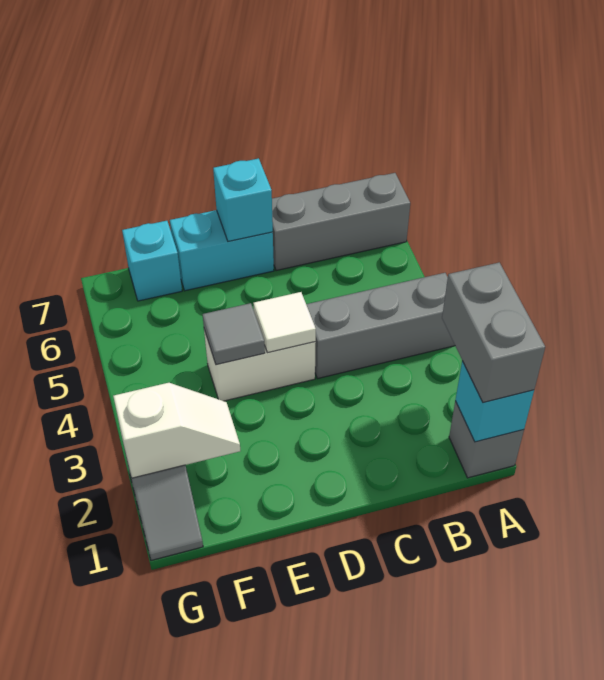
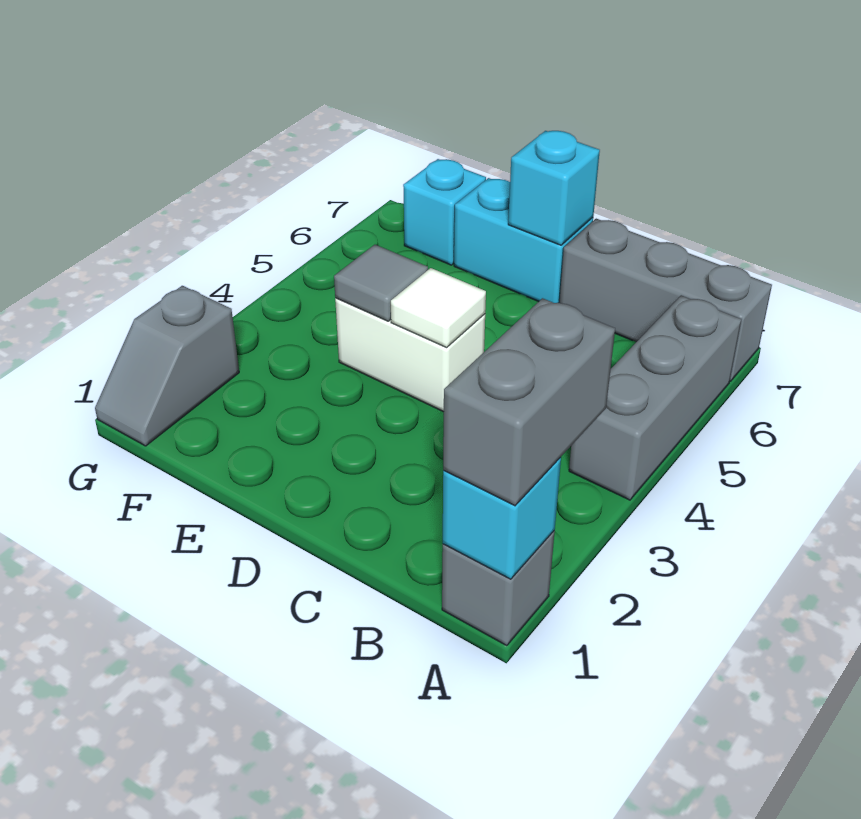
grey brick A4:C4 level 1 -> grey brick A4:A6 level 1
white slope F2:G2 level 2 top G -> none

